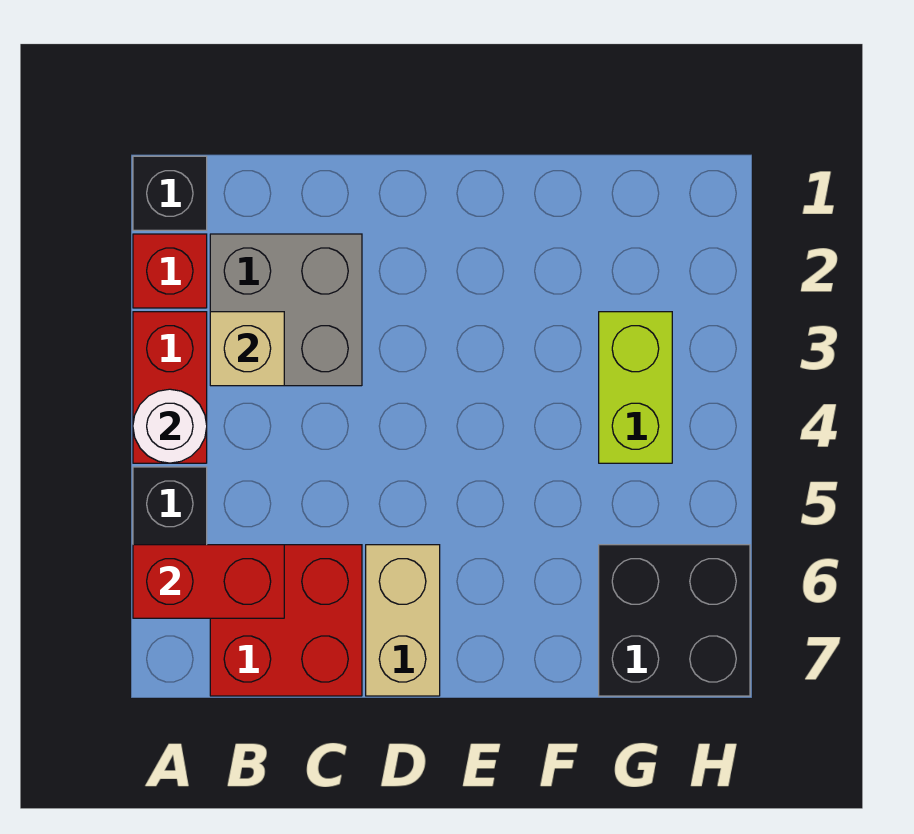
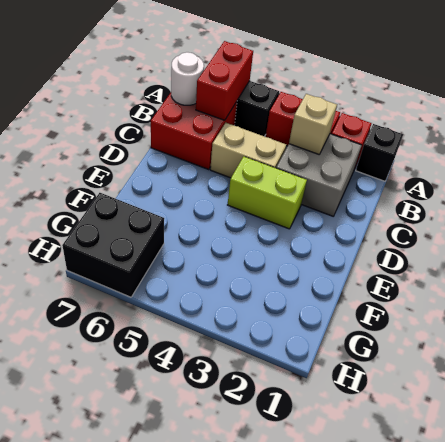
white round brick A4 level 2 -> white round brick B7 level 2
tan brick D6:D7 level 1 -> tan brick C4:C5 level 1
lime brick G3:G4 level 1 -> lime brick D3:D4 level 1

